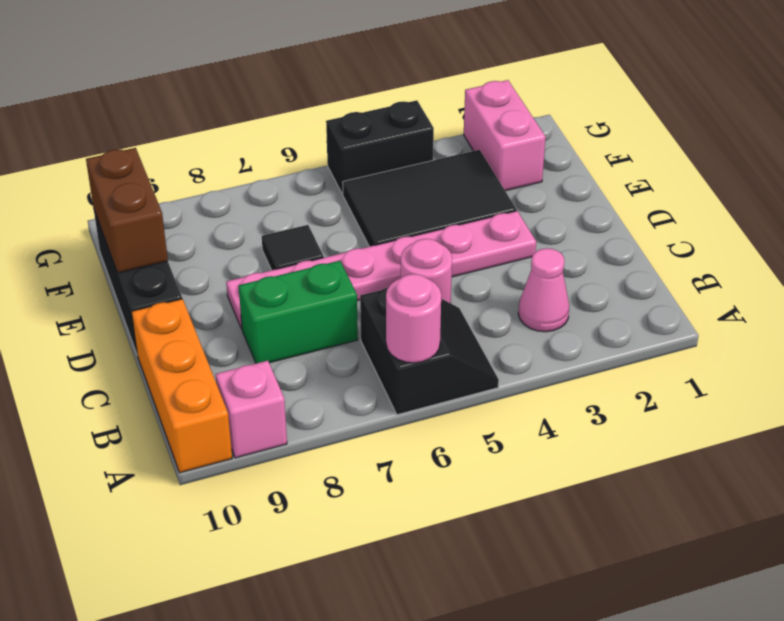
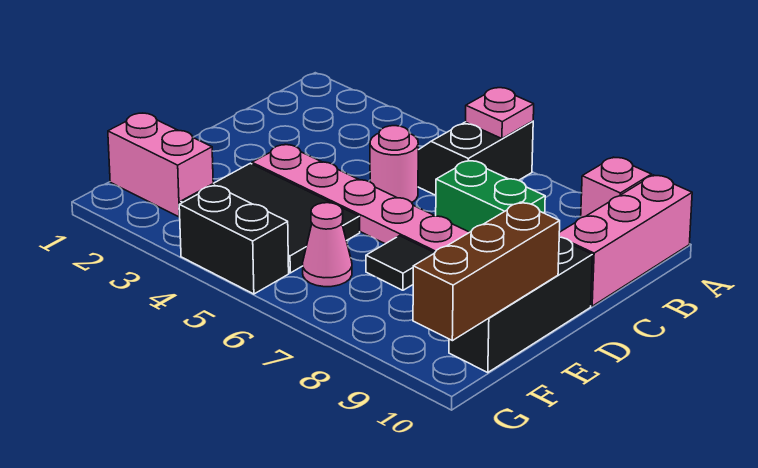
pink round brick A6 level 2 -> pink plate A6 level 2
orange brick A10:C10 level 1 -> pink brick A10:C10 level 1
pink cone B3 level 1 -> pink cone F6 level 1
brown brick E10:F10 level 2 -> brown brick E10:G10 level 2
pink brick F2:G2 level 1 -> pink brick F1:F2 level 1

